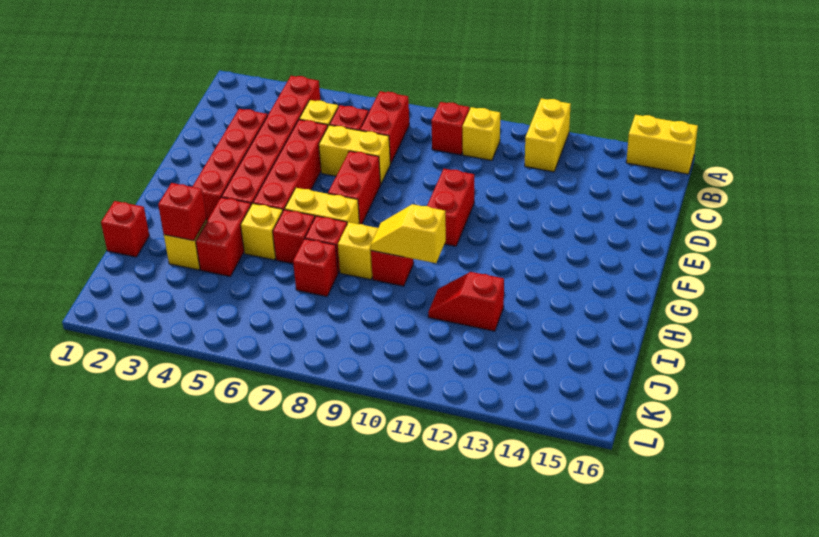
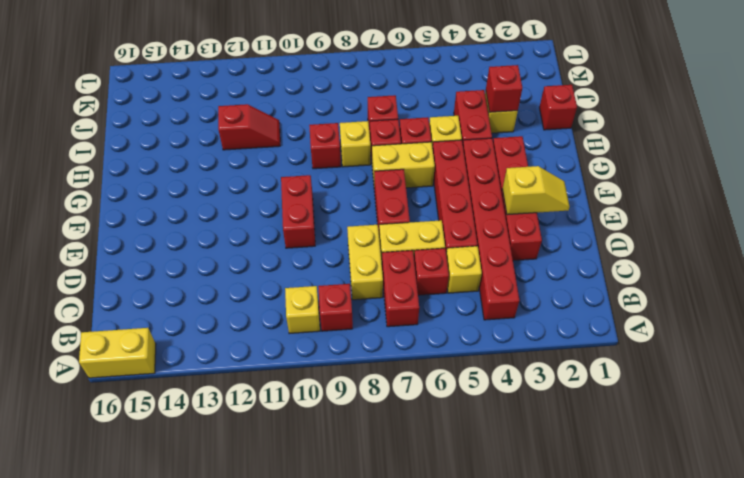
yellow brick A12:B12 level 1 -> yellow brick C8:D8 level 1
yellow slope H9:H10 level 2 top 10 -> yellow slope E2:E3 level 2 top 3

